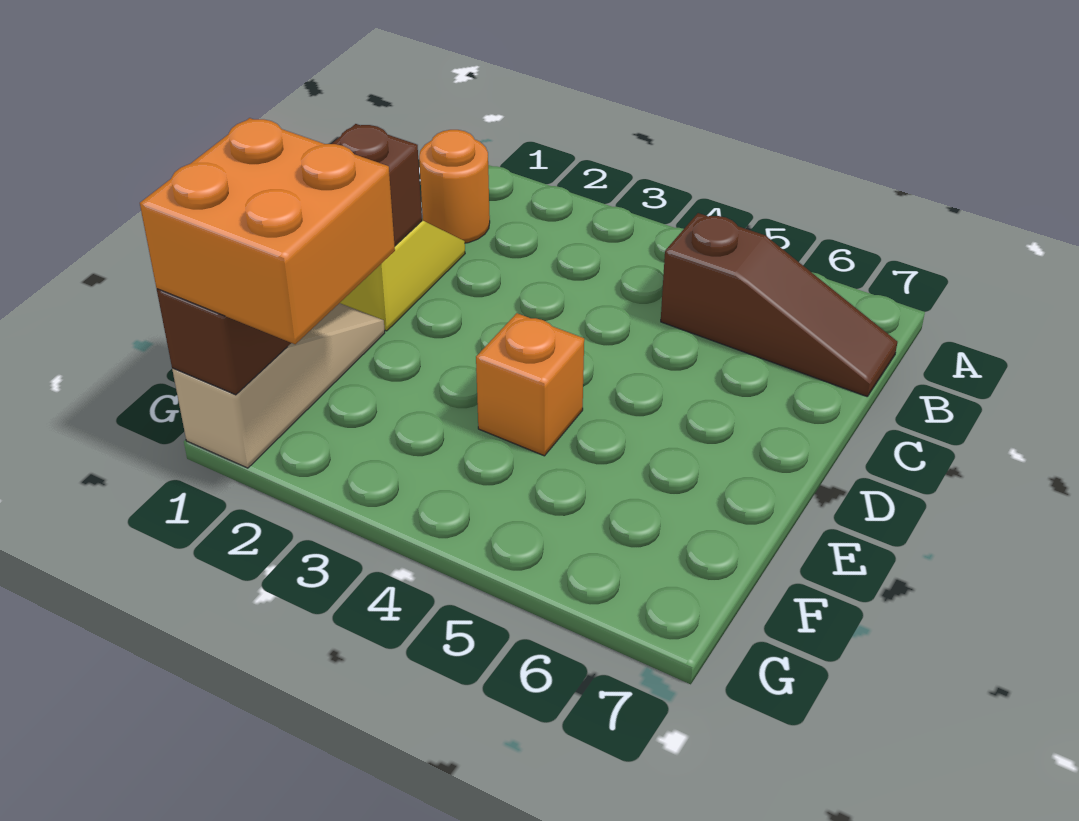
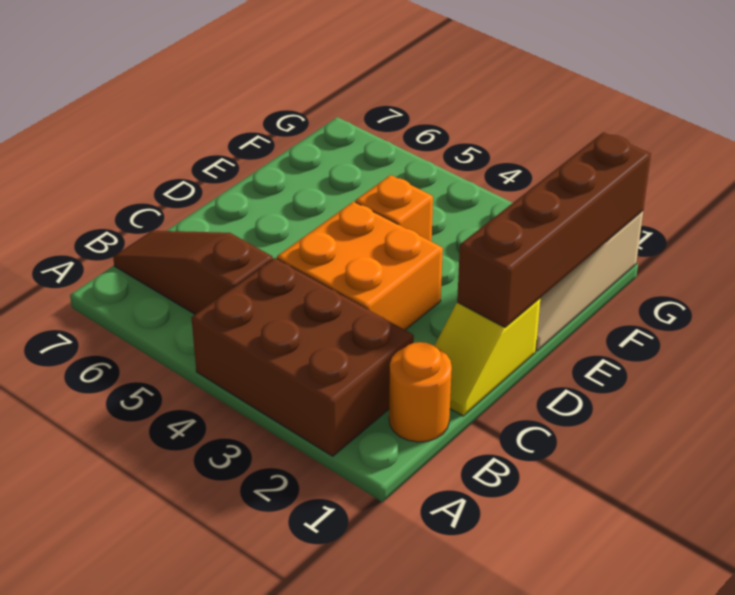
none -> brown brick A2:B4 level 1
orange brick F1:G2 level 3 -> orange brick C3:D4 level 1

